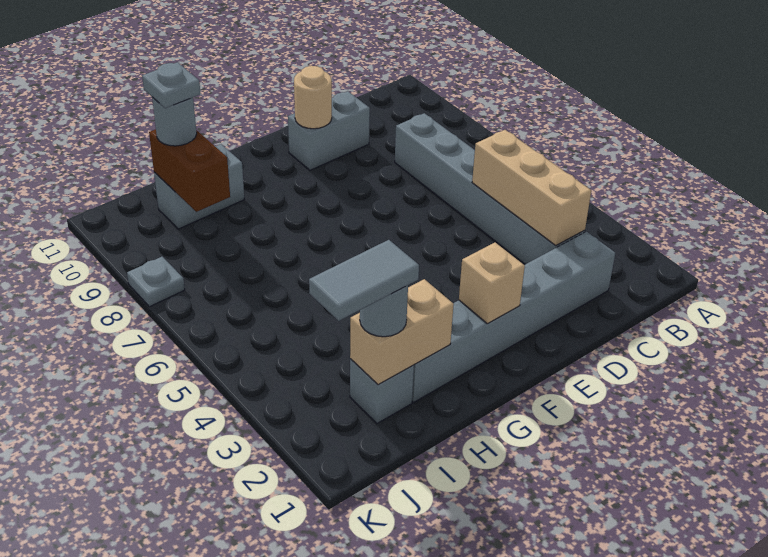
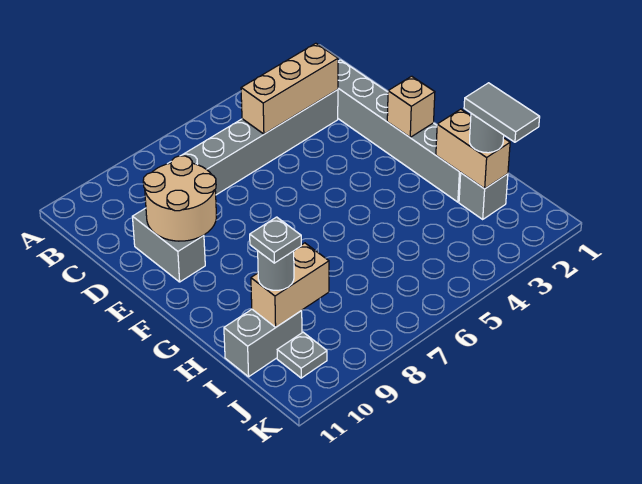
tan round brick E10 level 2 -> tan round brick D9:E10 level 2
grey brick H10:I10 level 1 -> grey brick I10:I11 level 1
brown brick I9:I10 level 2 -> tan brick I9:I10 level 2
grey plate K8 level 1 -> grey plate J10 level 1

